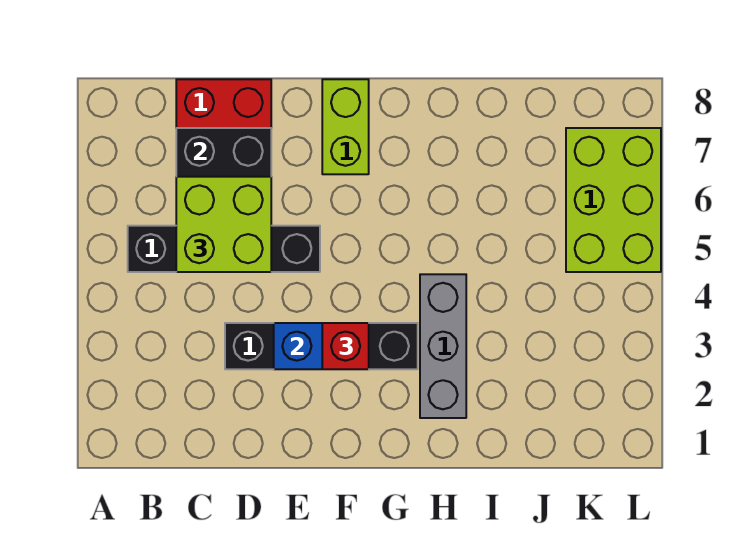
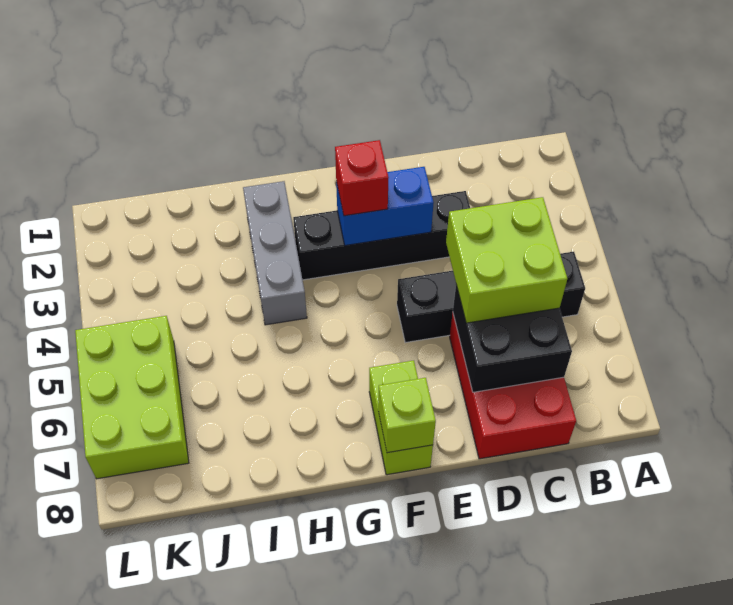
none -> lime brick F8 level 2

